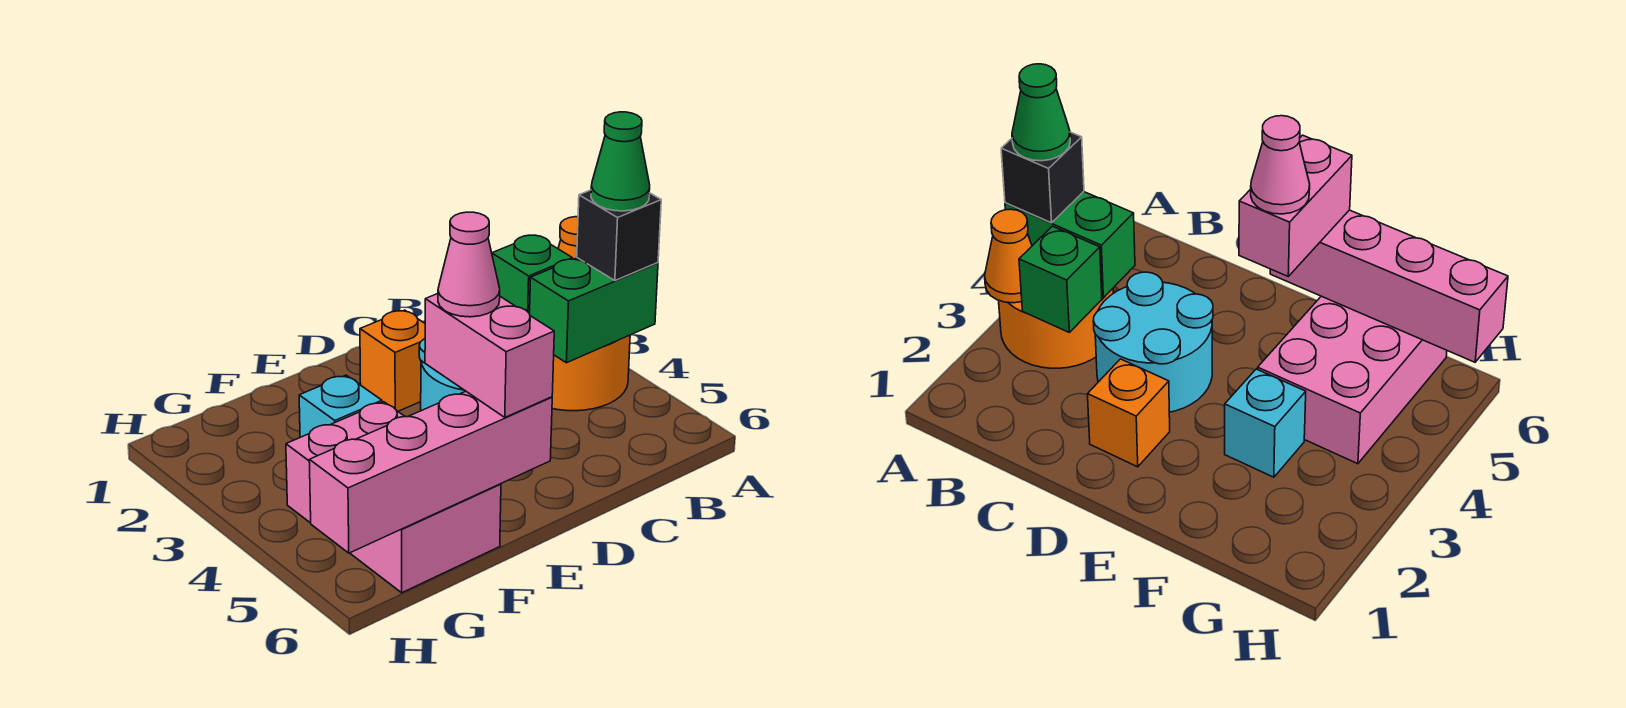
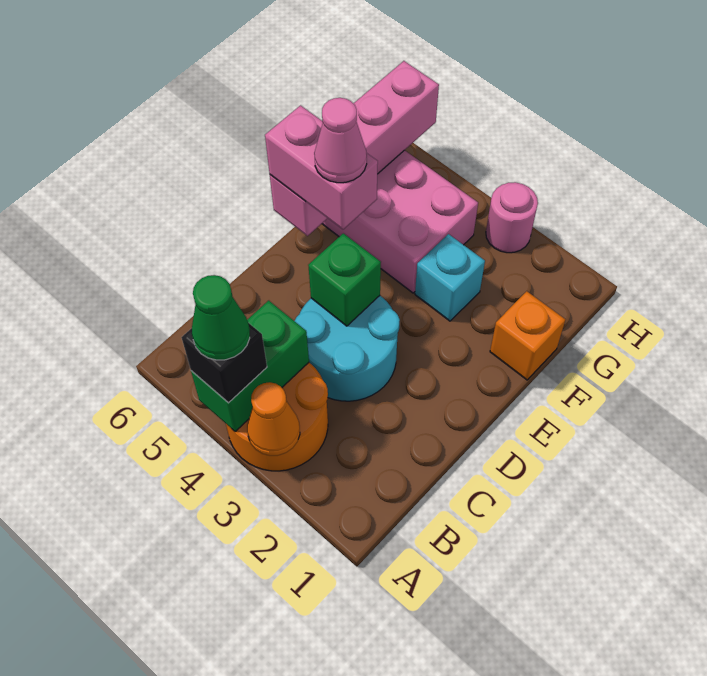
green brick B3 level 2 -> green brick D4 level 2
orange brick D2 level 1 -> orange brick F1 level 1
none -> pink round brick H3 level 1

